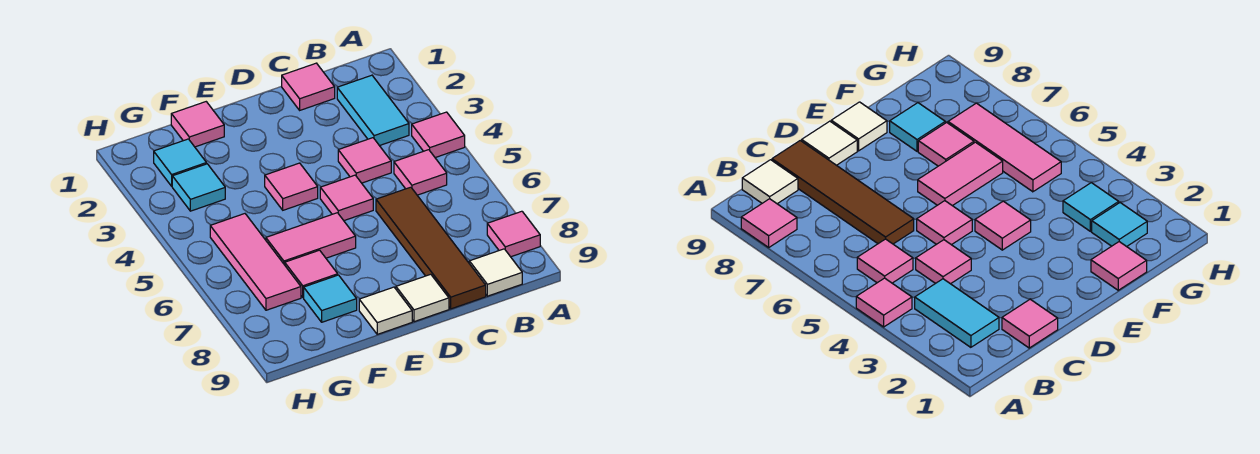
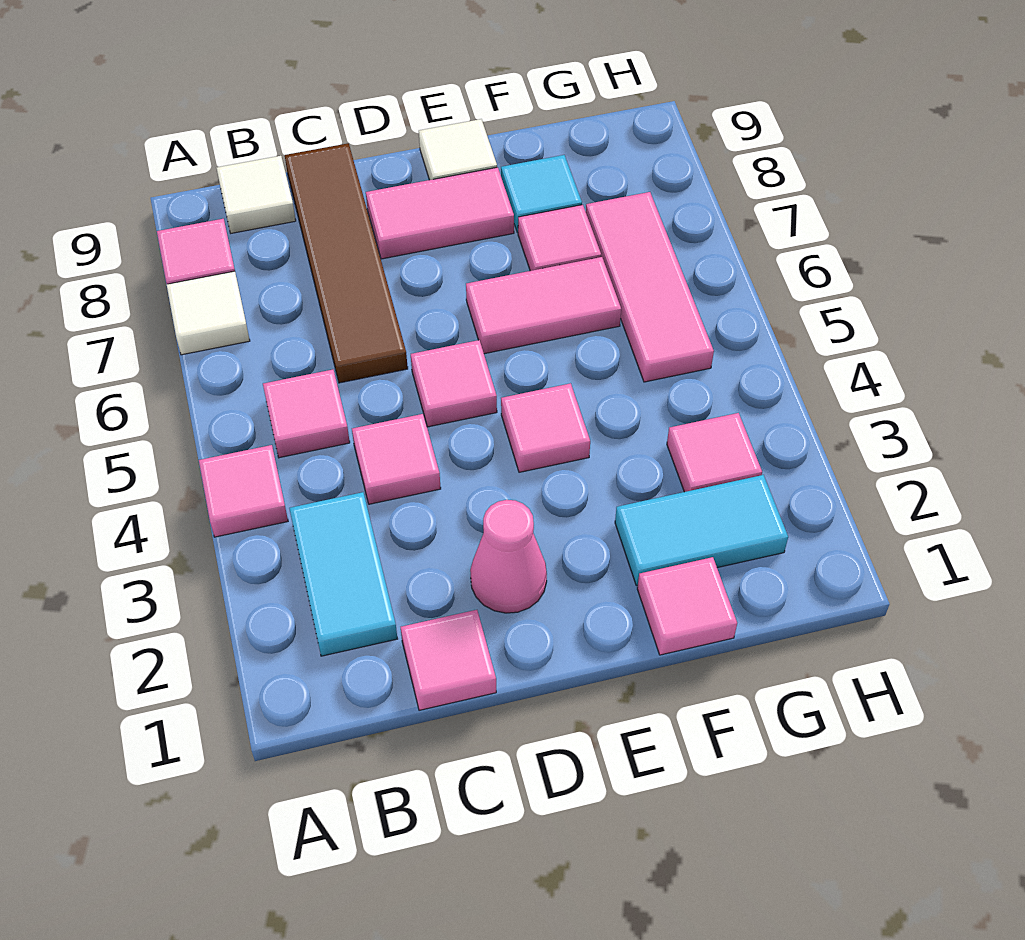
none -> pink cone D2 level 1
none -> pink tile D8:E8 level 1
white tile D9 level 1 -> white tile A7 level 1
cyan tile G2 level 1 -> cyan tile F2:G2 level 1
cyan tile G3 level 1 -> pink tile G3 level 1

